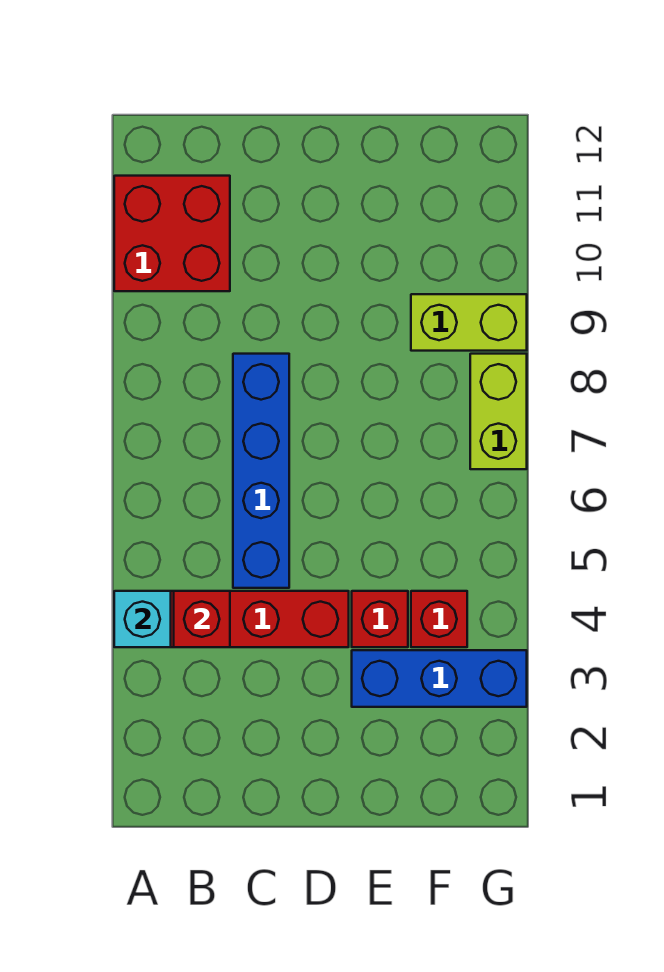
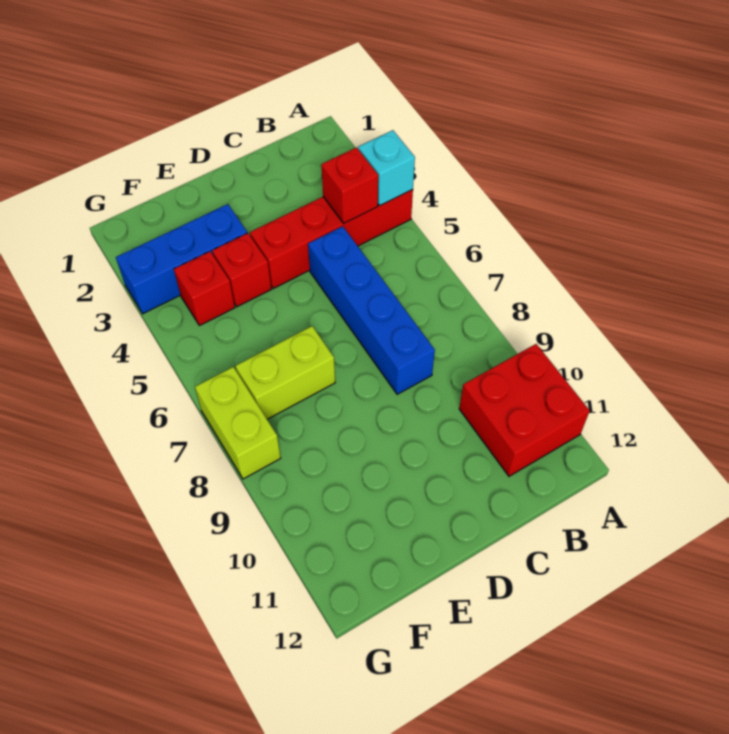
lime brick F9:G9 level 1 -> lime brick E7:F7 level 1

